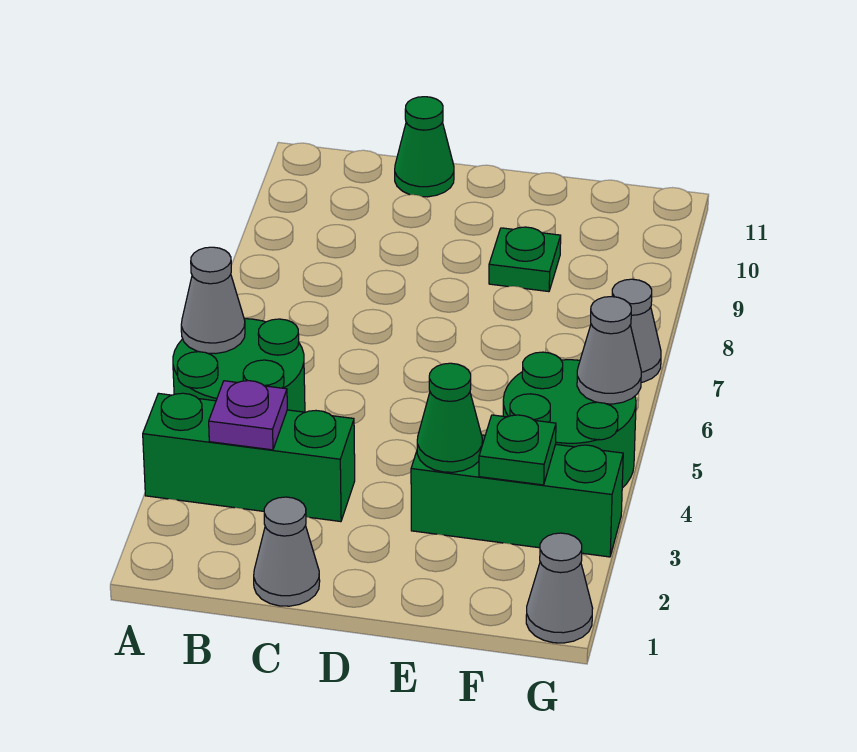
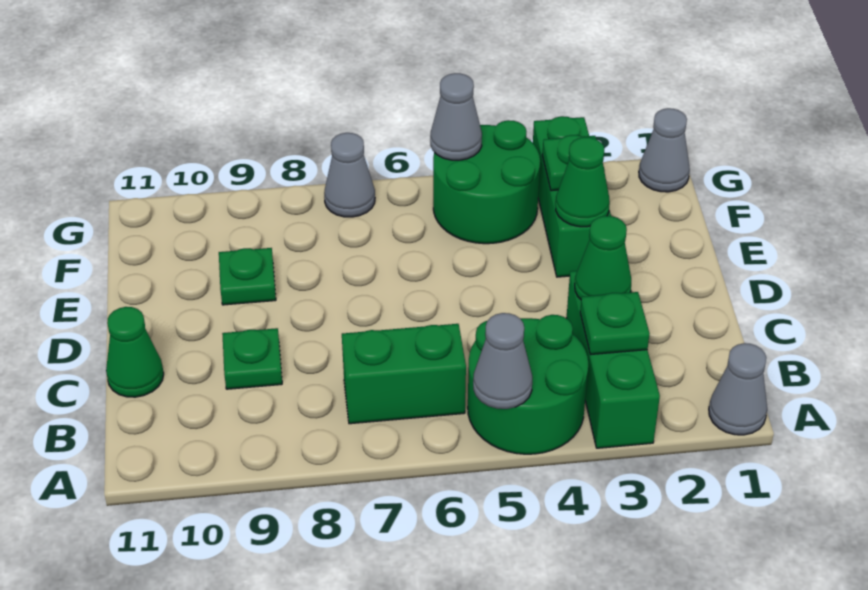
purple plate B3 level 2 -> green plate B3 level 2
none -> green brick B6:B7 level 1
grey cone C1 level 1 -> grey cone A1 level 1
none -> green cone C3 level 2
none -> green plate C9 level 1

